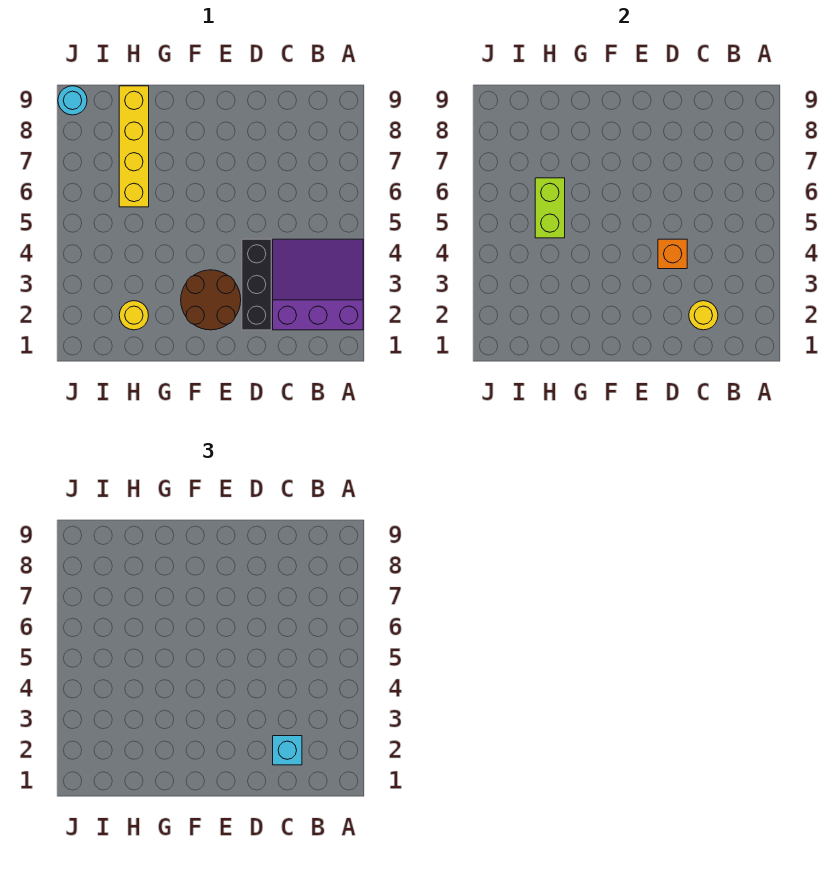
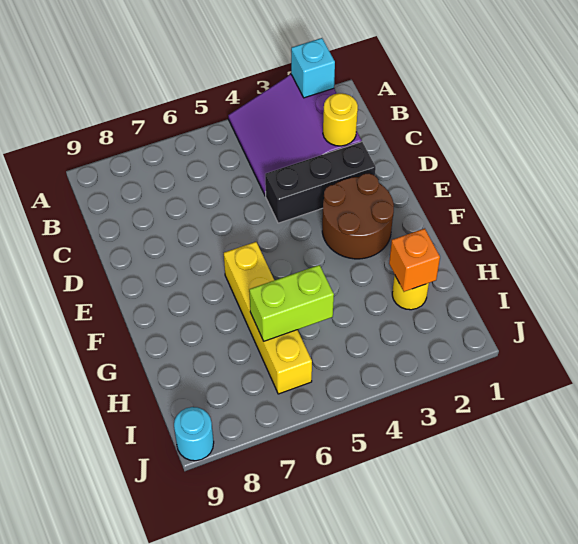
cyan brick C2 level 3 -> cyan brick A2 level 2
orange brick D4 level 2 -> orange brick H2 level 2
yellow brick H6:H9 level 1 -> yellow brick F6:I6 level 1

